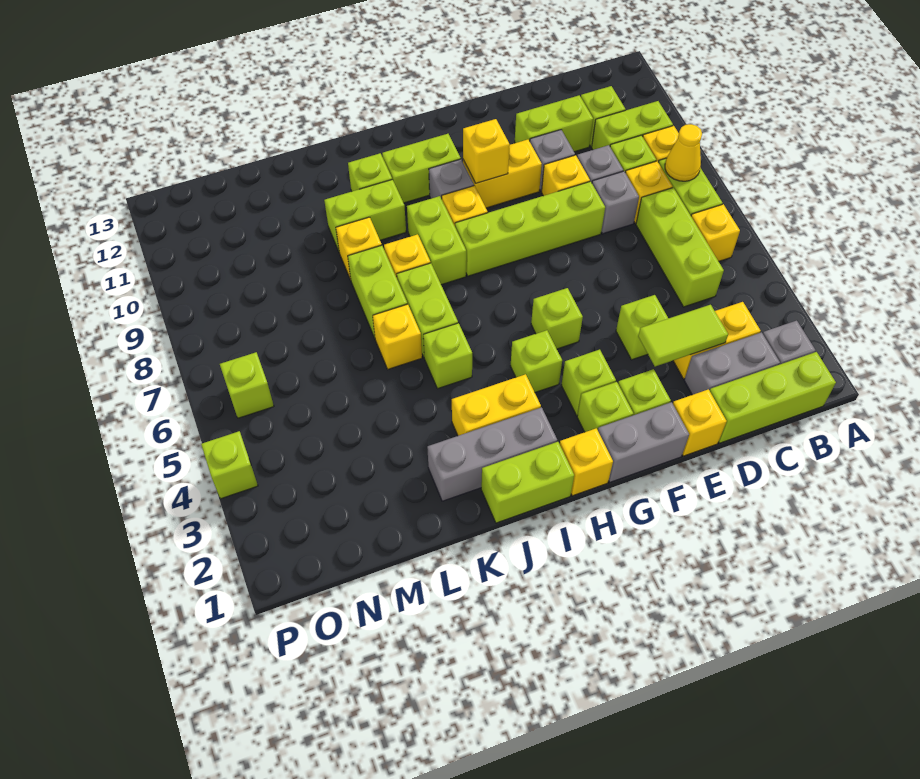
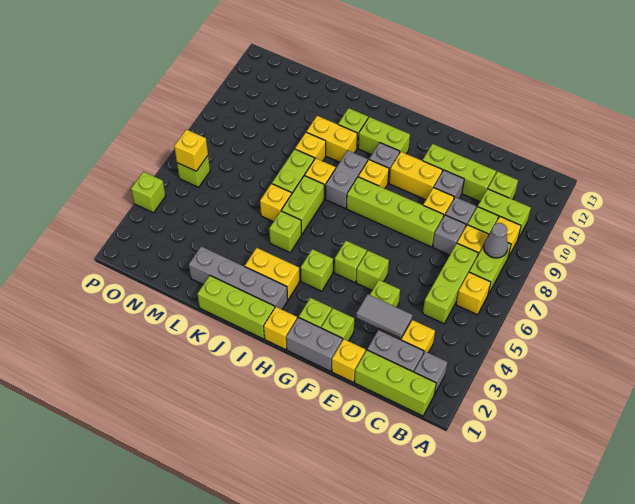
yellow cone B8 level 2 -> grey cone B8 level 2
lime tile D3:E3 level 2 -> grey tile D3:E3 level 2
lime brick D11:E11 level 1 -> lime brick D11:F11 level 1
lime brick G3 level 1 -> lime brick F5 level 1
yellow brick G10 level 2 -> yellow brick O6 level 2
lime brick I1:J1 level 1 -> lime brick I1:K1 level 1
grey brick I2:K2 level 1 -> grey brick I2:L2 level 1
lime brick I8:I9 level 1 -> grey brick I8:I9 level 1
lime brick J10:K10 level 1 -> yellow brick J10:K10 level 1

